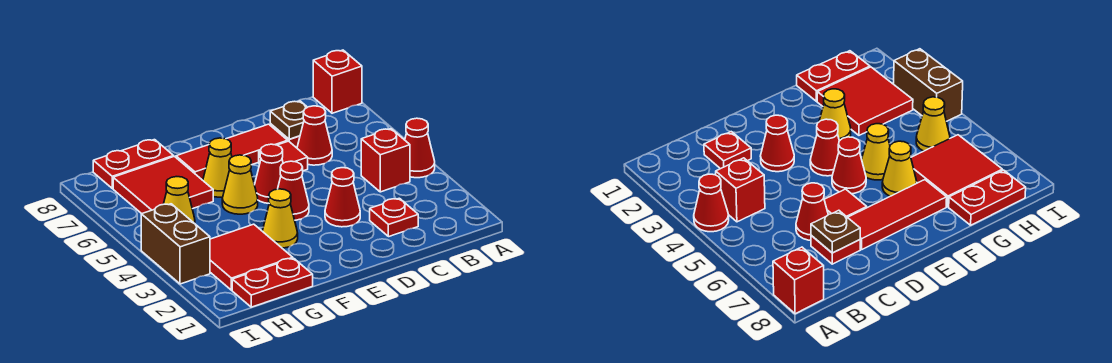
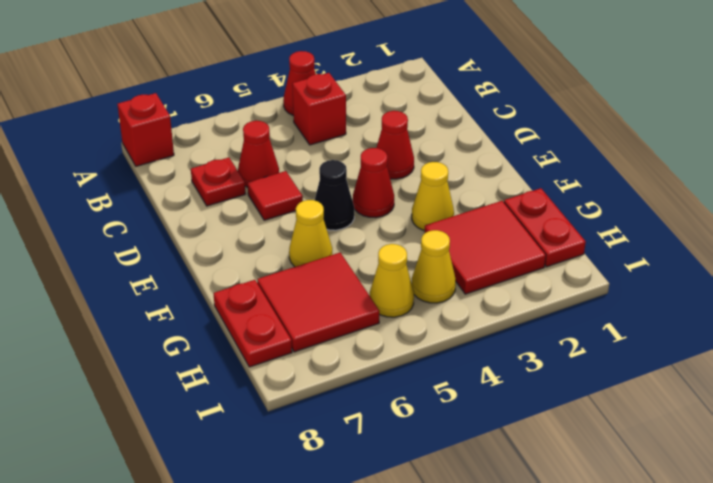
red plate C2 level 1 -> none
brown plate C7 level 2 -> none
red tile D7:F7 level 1 -> none
red cone E5 level 1 -> black cone E5 level 1
yellow cone F5 level 1 -> yellow cone H4 level 1
brown brick I3:I4 level 1 -> none

